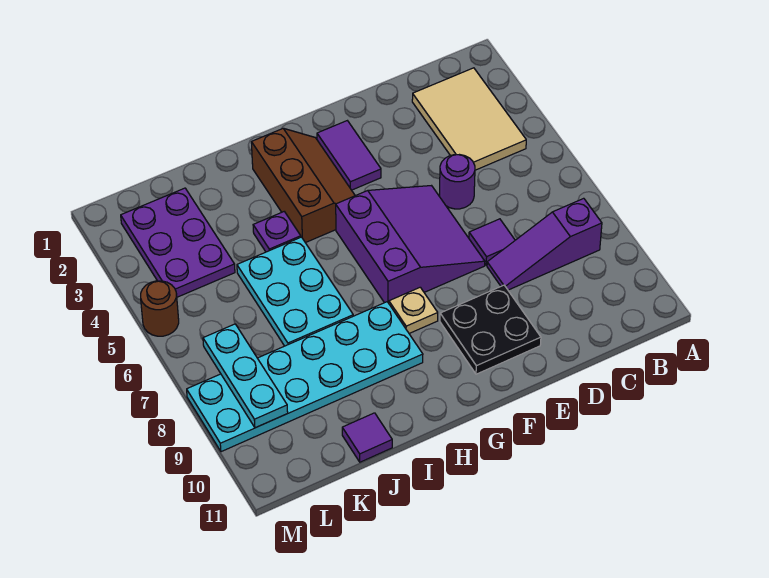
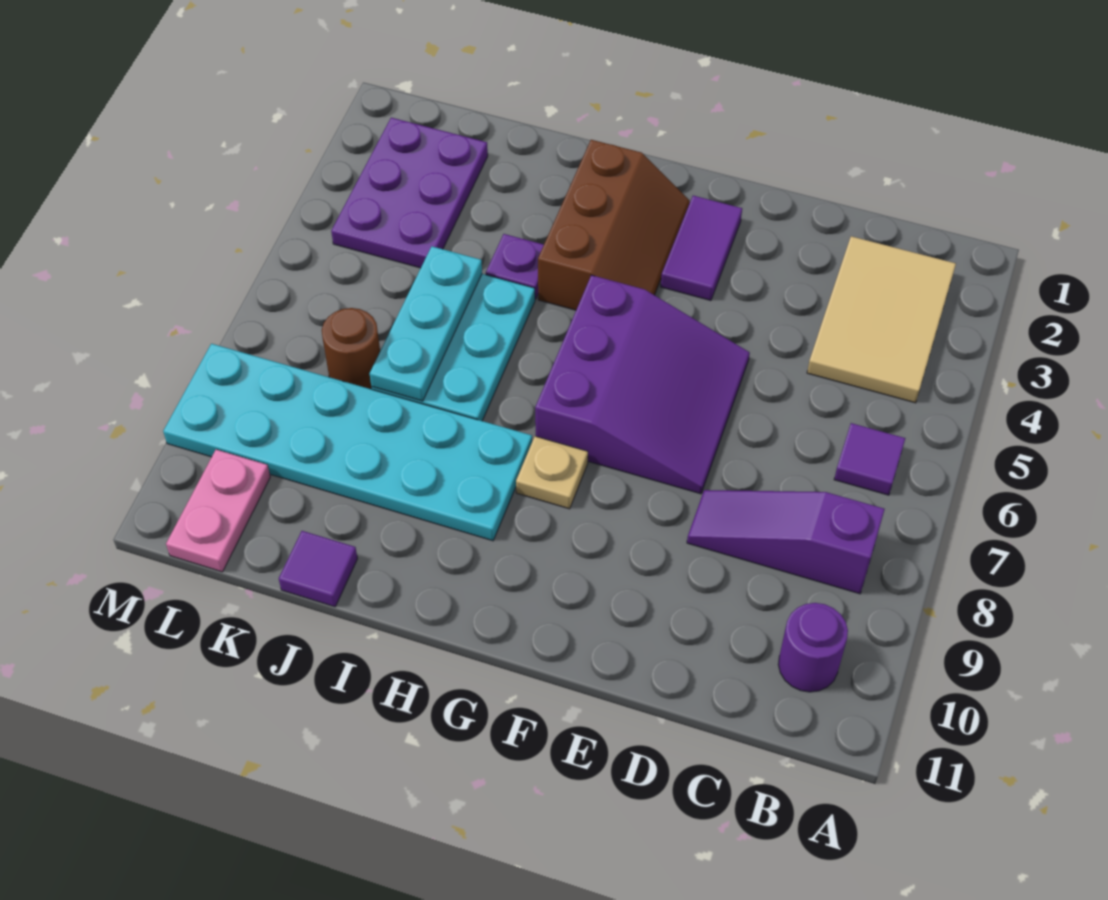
purple round brick D5 level 1 -> purple round brick B10 level 1
purple tile D7 level 1 -> purple tile B6 level 1
black plate E9:F10 level 1 -> none
cyan plate L7:L9 level 2 -> cyan plate J5:J7 level 2
none -> pink plate L10:L11 level 1
brown round brick M5 level 1 -> brown round brick K7 level 1

